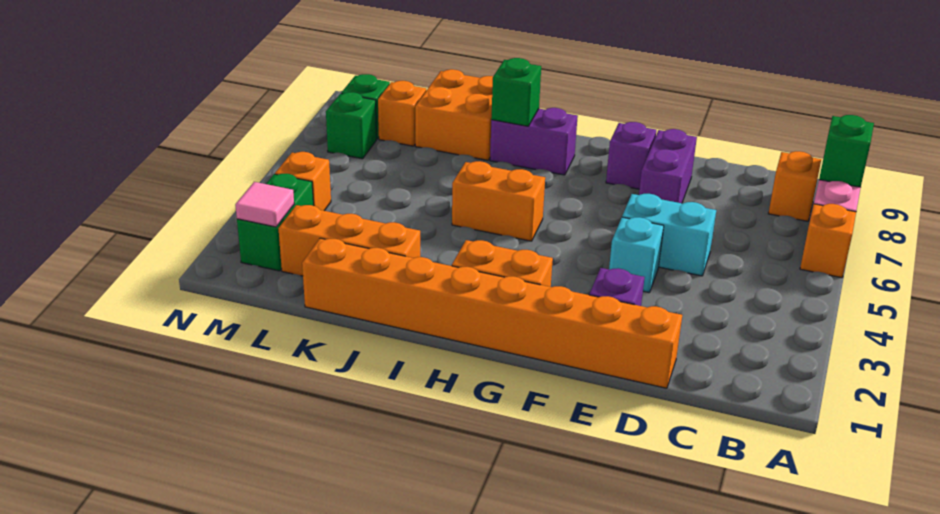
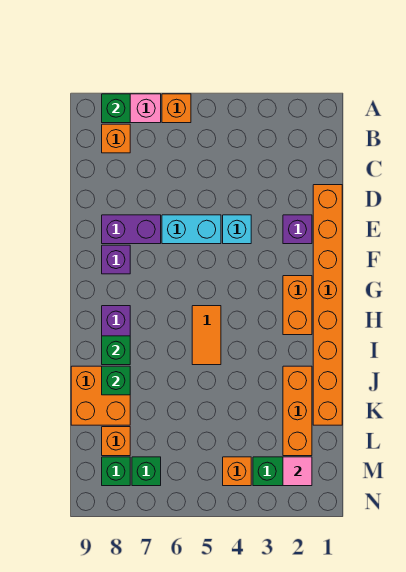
cyan brick D5:E5 level 1 -> cyan brick E5:E6 level 1
orange brick H5:I5 level 1 -> orange tile H5:I5 level 1
none -> green brick J8 level 2

